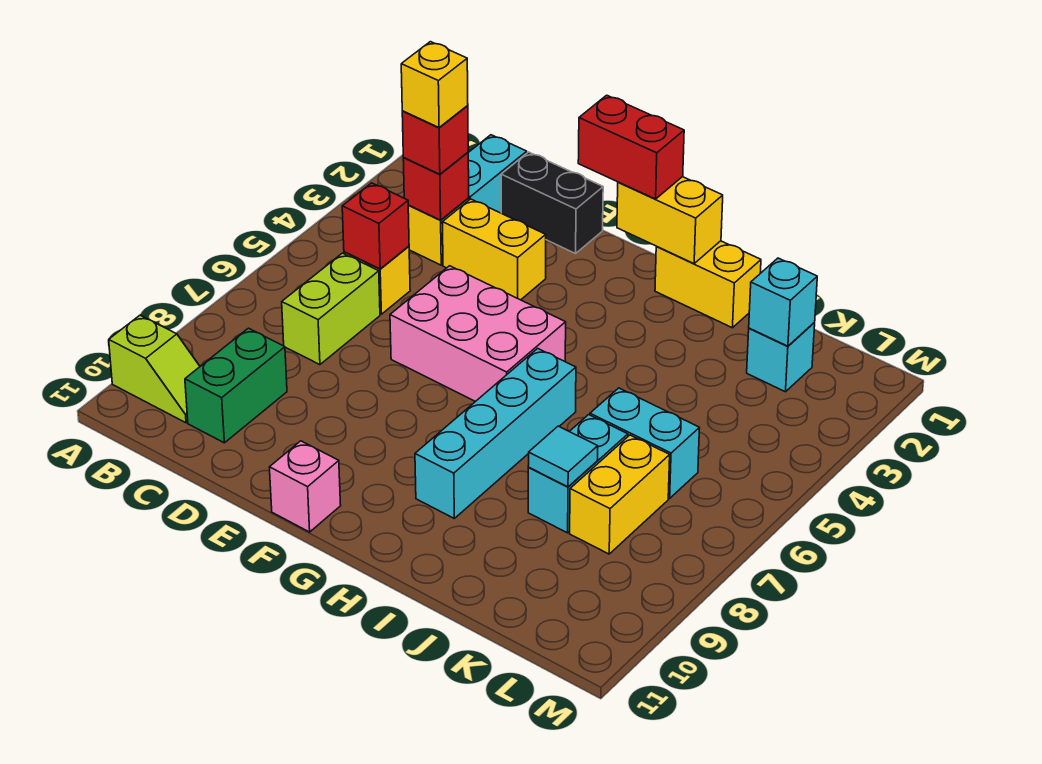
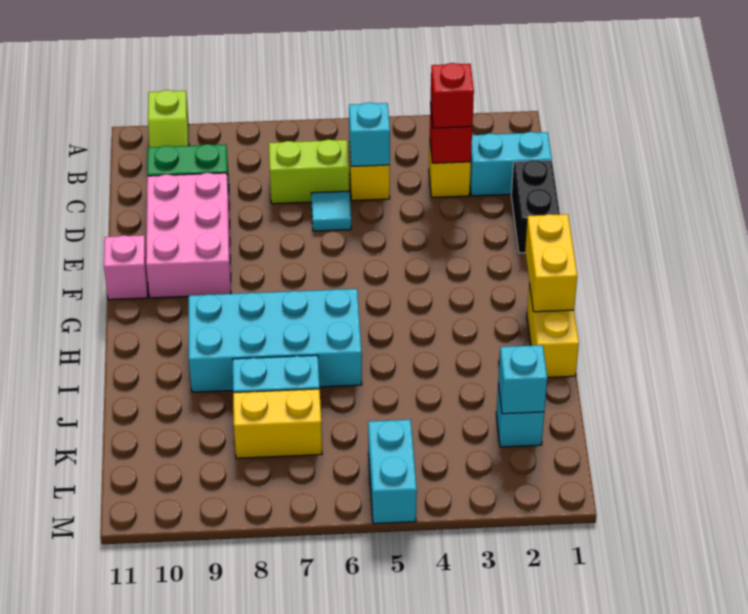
yellow brick C3 level 4 -> none
red brick C5 level 2 -> cyan brick C5 level 2
yellow brick D3:E3 level 1 -> none
pink brick E5:G6 level 1 -> pink brick D9:F10 level 1
red brick F1:G1 level 3 -> none
cyan brick H6:H9 level 1 -> cyan brick H6:I9 level 1
cyan brick J6:K6 level 1 -> cyan brick L5:M5 level 1
cyan tile J8 level 2 -> cyan tile D6 level 1

